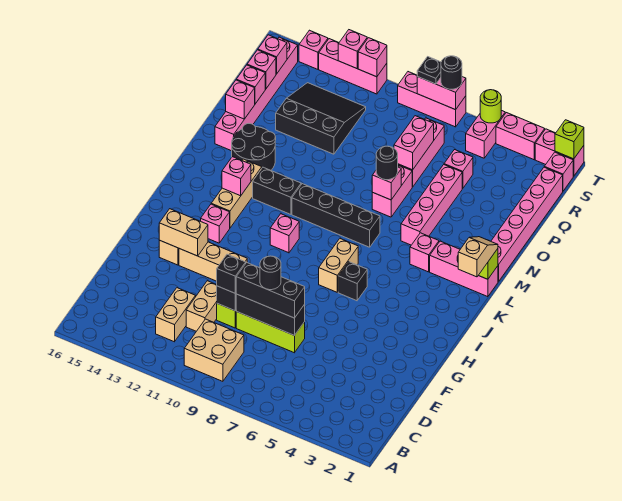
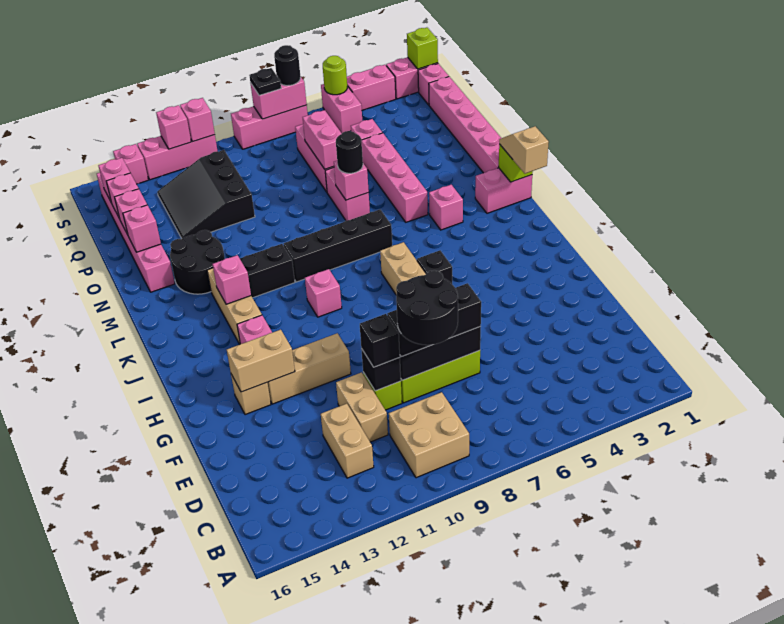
black round brick E8 level 4 -> black round brick D8:E9 level 4
pink brick L1:L3 level 1 -> pink brick L1:L2 level 1
black slope P11:R13 level 1 top P -> black slope P11:R13 level 1 top 11

